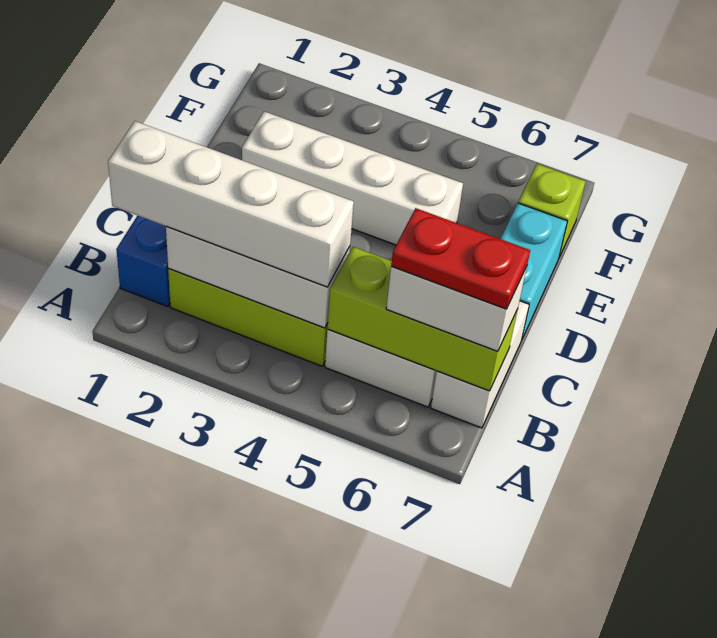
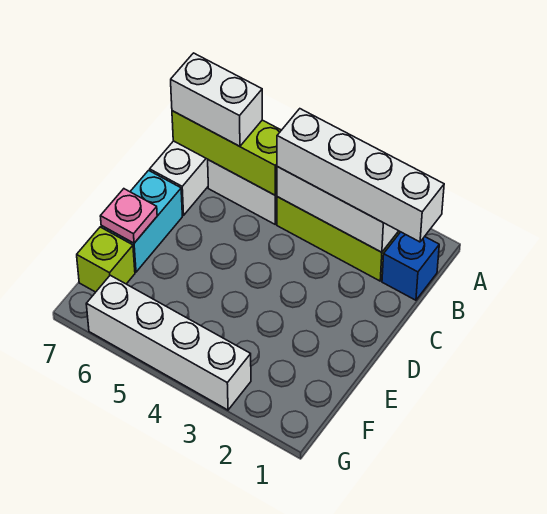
red plate B6:B7 level 4 -> none
white brick E2:E5 level 1 -> white brick G3:G6 level 1
none -> pink plate E7 level 2

